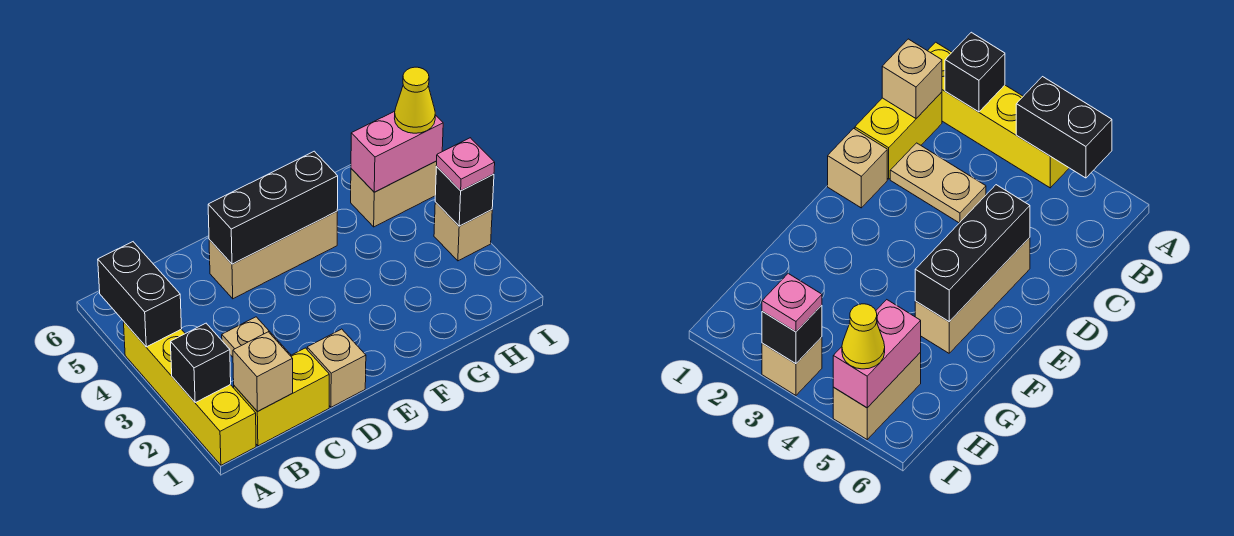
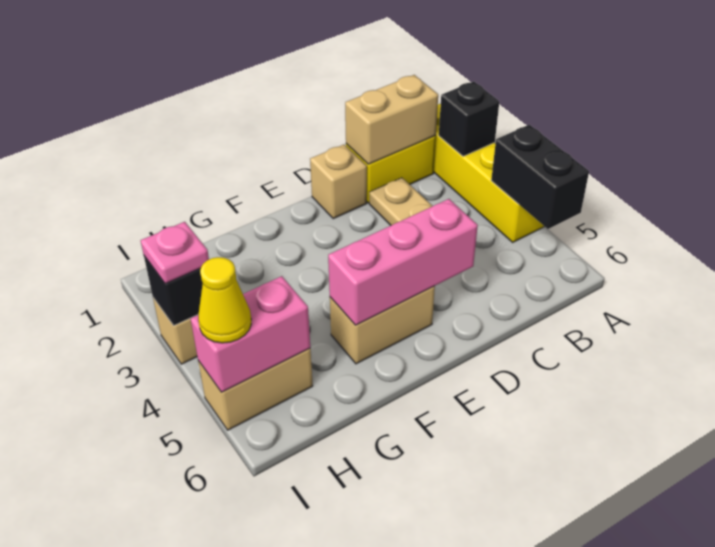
tan brick B1 level 2 -> tan brick B1:C1 level 2
tan brick D5:F5 level 1 -> tan brick E5:F5 level 1
black brick D5:F5 level 2 -> pink brick D5:F5 level 2

